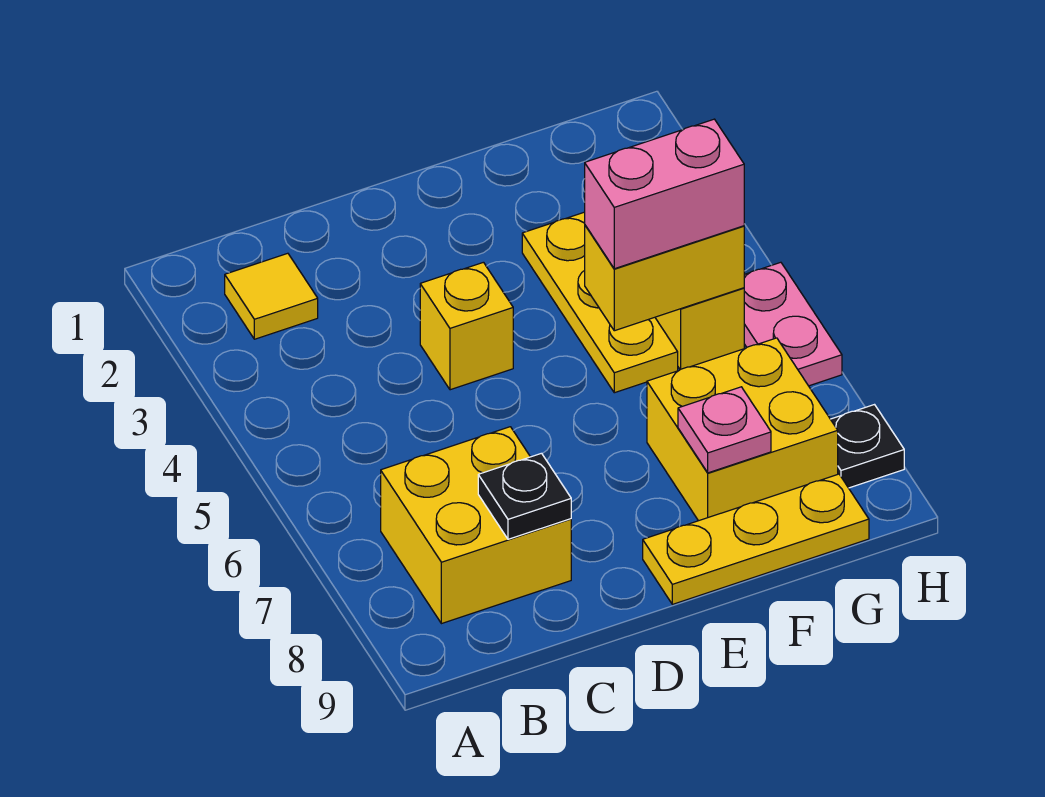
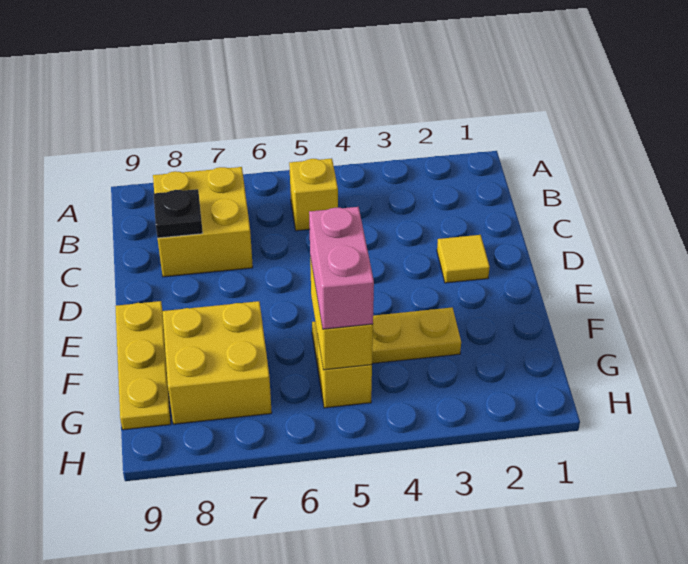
yellow tile B2 level 1 -> yellow tile D2 level 1
yellow brick D4 level 1 -> yellow brick B5 level 1
pink plate F8 level 2 -> none
pink plate H5:H6 level 1 -> none
black plate H8 level 1 -> none

